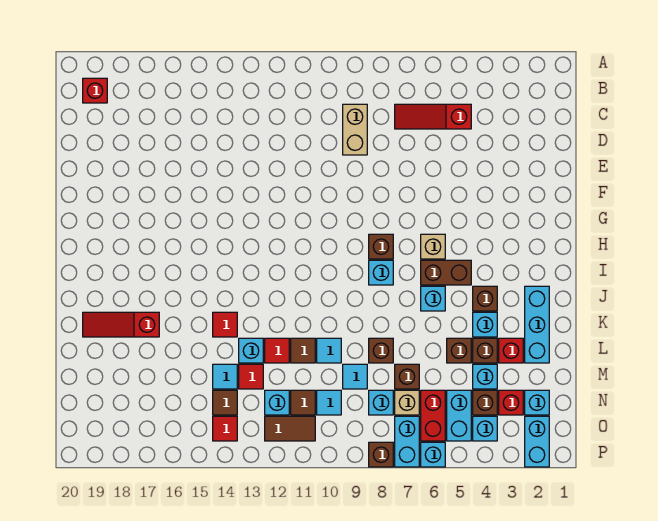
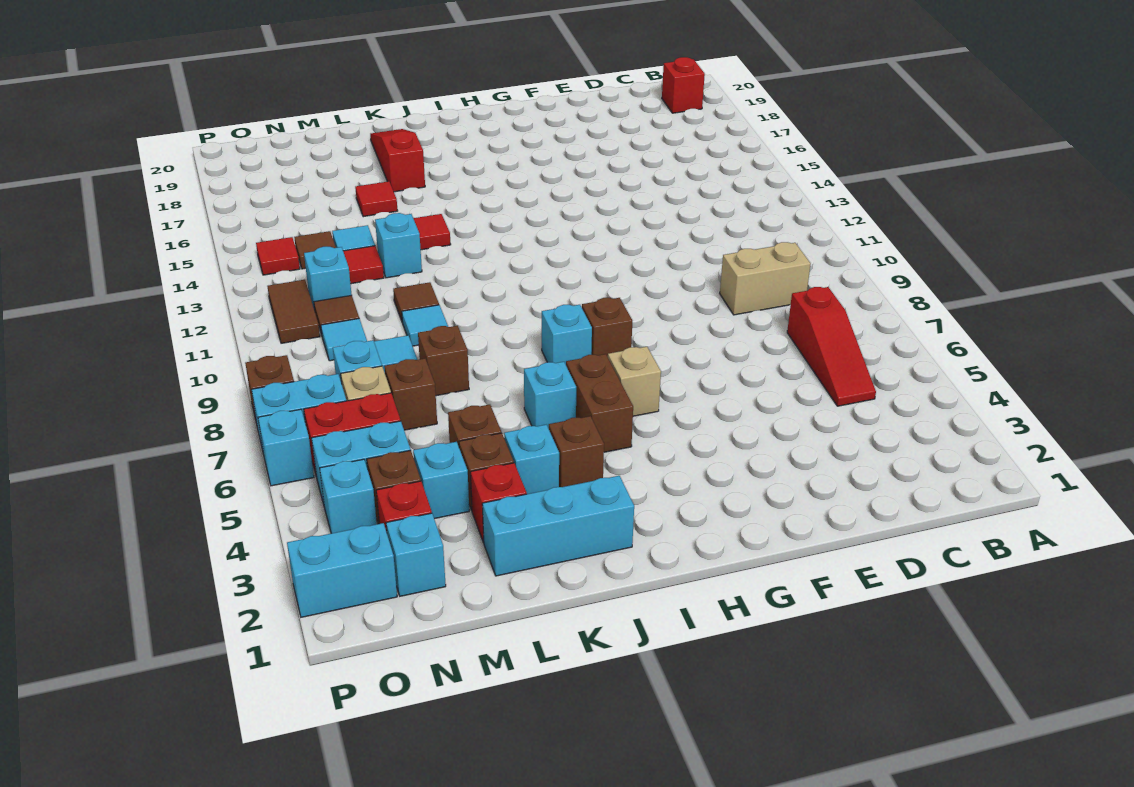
red slope C5:C7 level 1 top 5 -> red slope C5:C7 level 1 top 7
red tile L12 level 1 -> red tile L16 level 1

